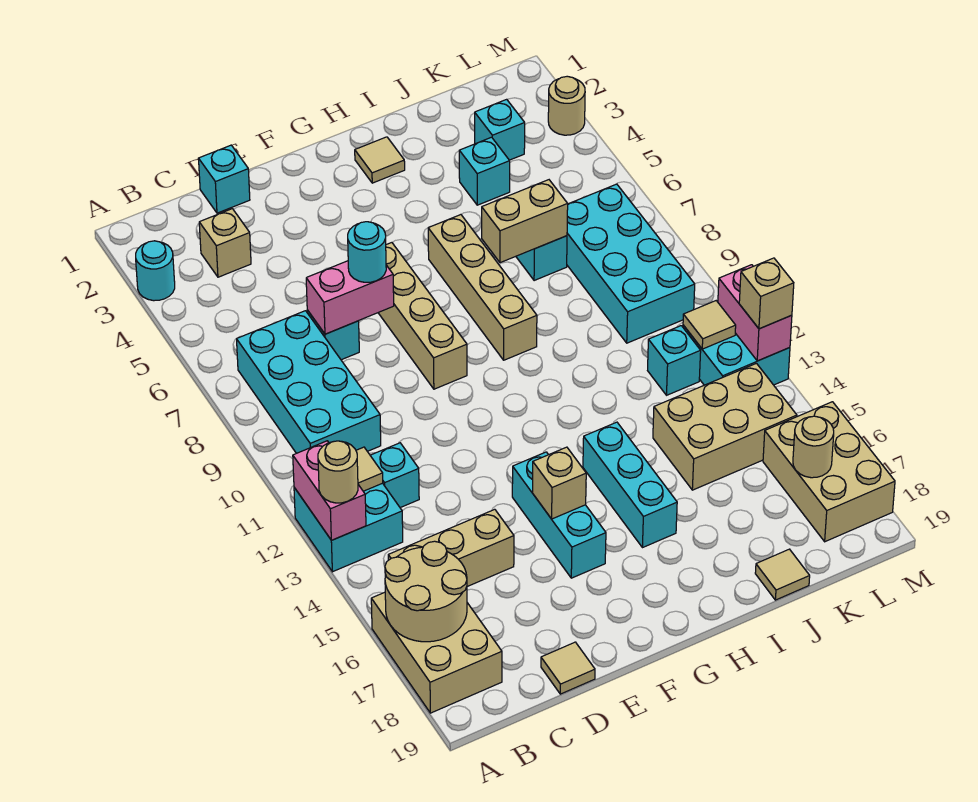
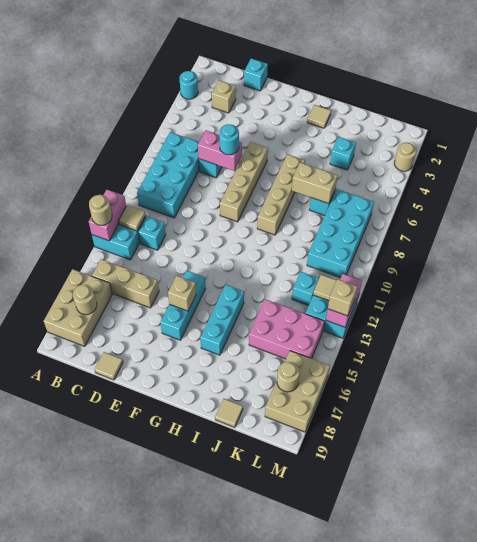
tan round brick A16:B17 level 2 -> tan round brick B17 level 2
tan brick J14:L15 level 1 -> pink brick J14:L15 level 1
cyan brick K3 level 1 -> none

